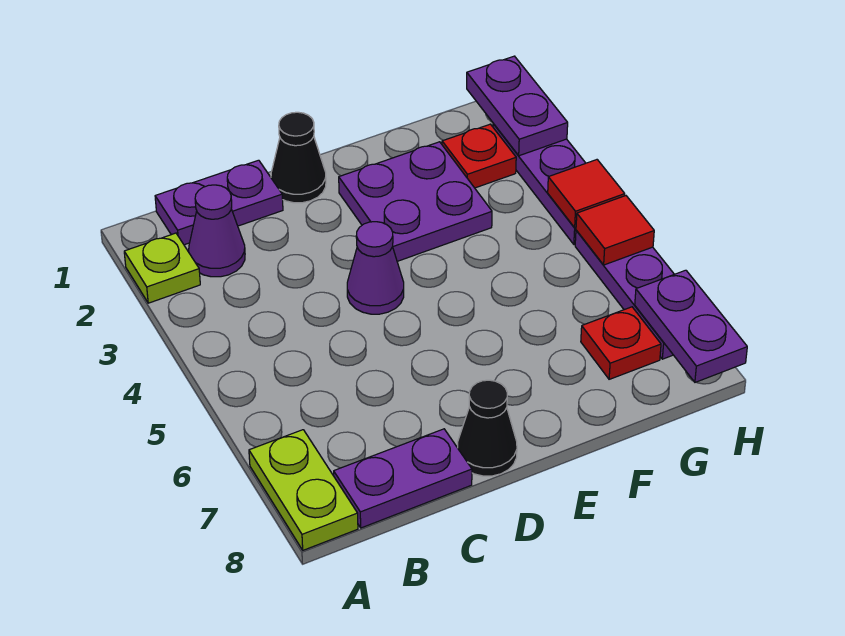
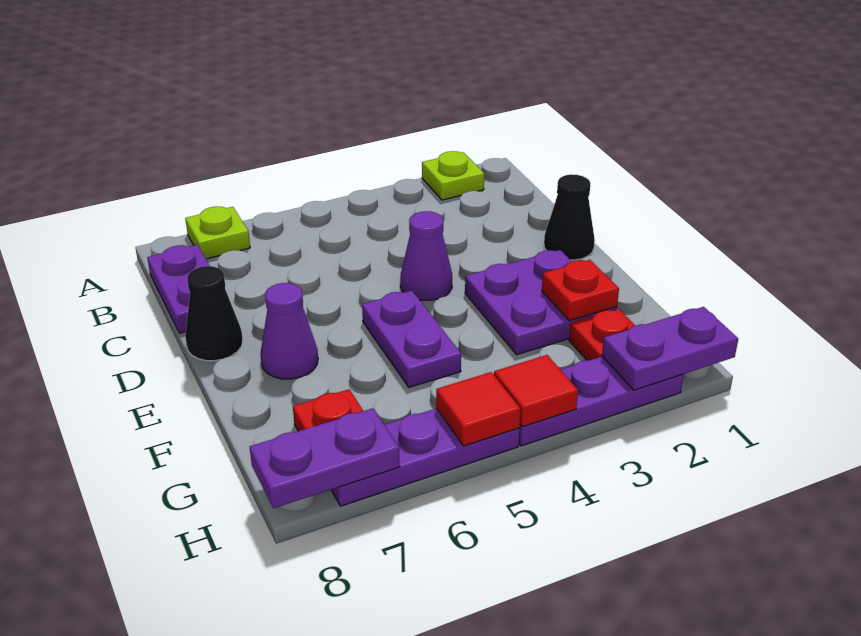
lime plate A7:A8 level 1 -> lime plate A7 level 1
purple plate B1:C1 level 1 -> purple plate E5:F5 level 1
purple cone B2 level 1 -> purple cone E7 level 1
none -> red plate F2 level 2

